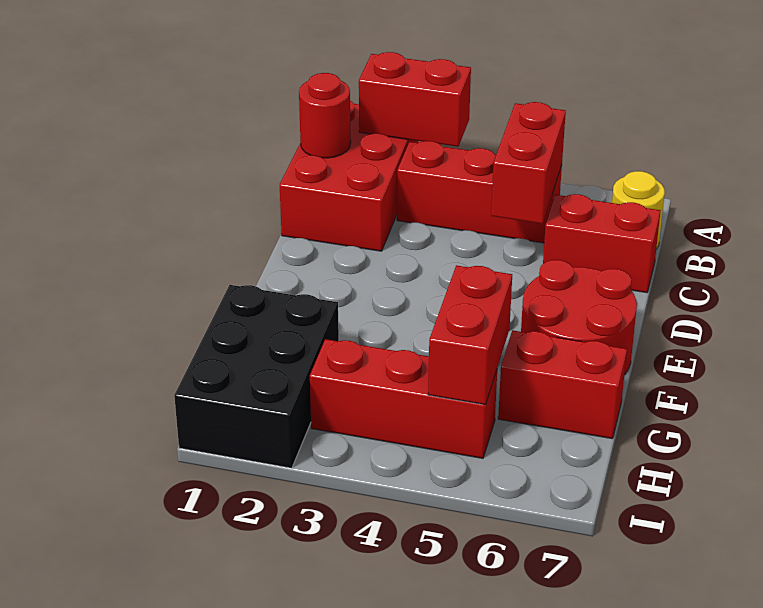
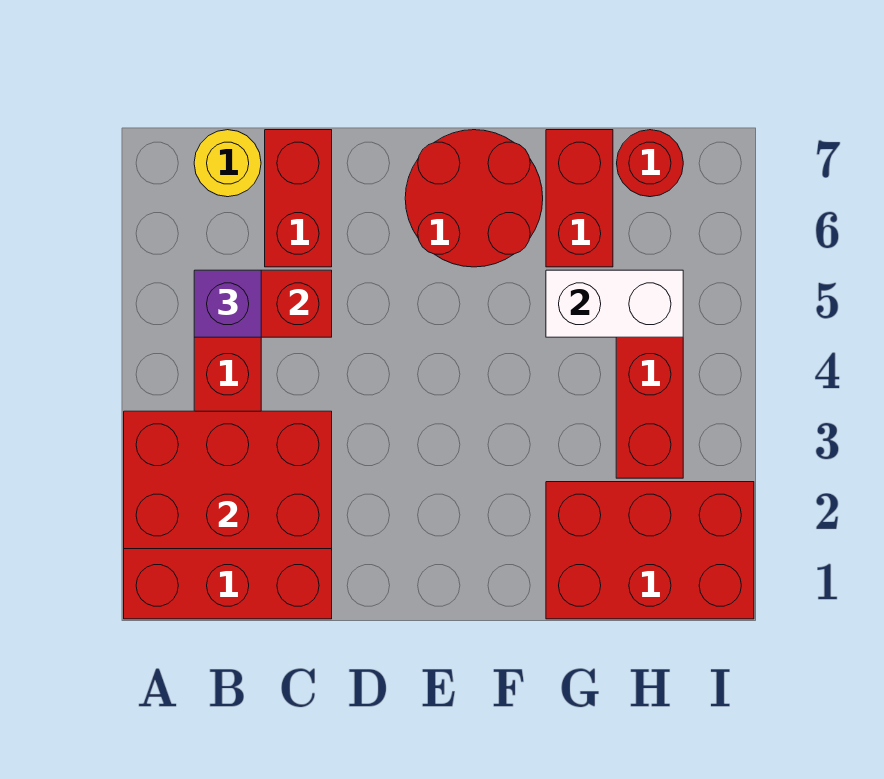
red brick A2:A3 level 2 -> red brick A2:C3 level 2
red round brick B1 level 2 -> red round brick H7 level 1
none -> purple brick B5 level 3
black brick G1:I2 level 1 -> red brick G1:I2 level 1
red brick G5:H5 level 2 -> white brick G5:H5 level 2

